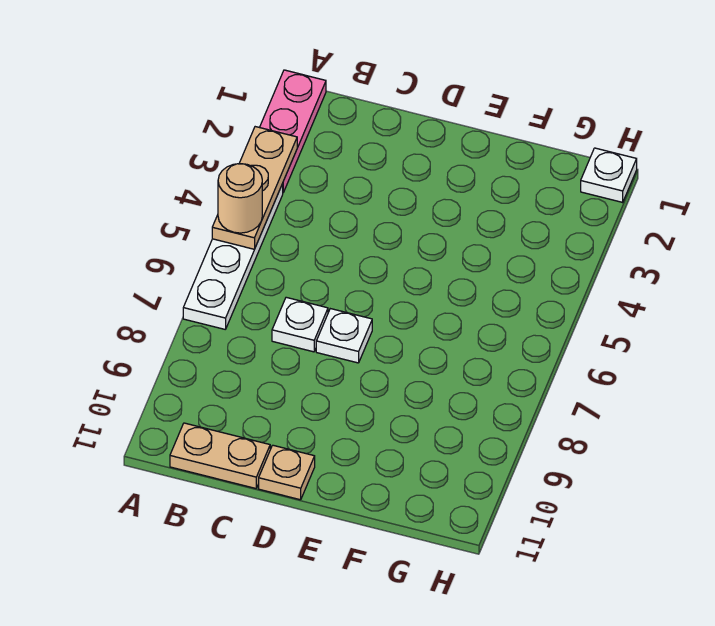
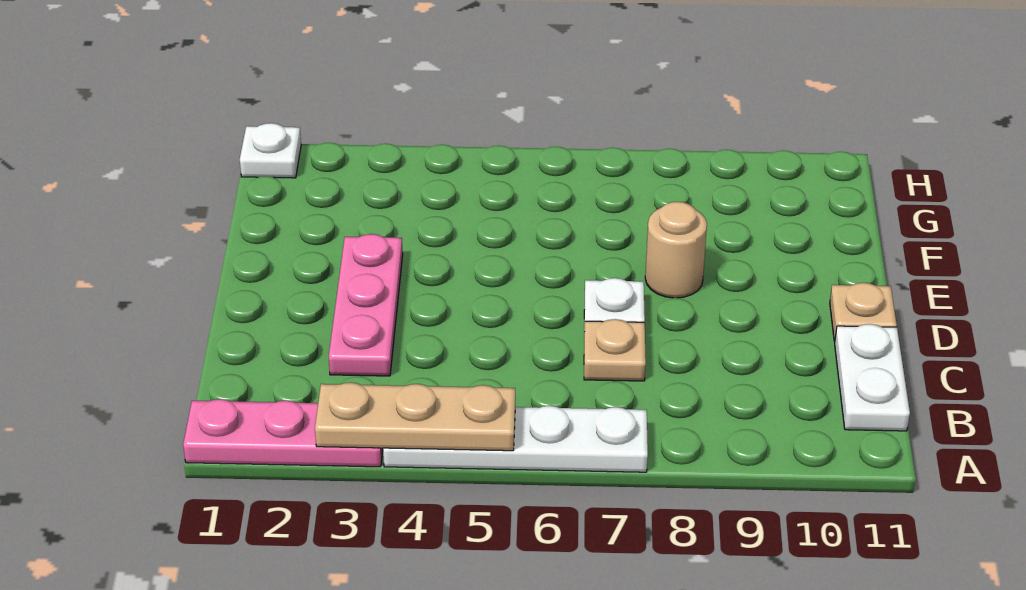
tan round brick A5 level 3 -> tan round brick E8 level 1
tan plate B11:C11 level 1 -> white plate B11:C11 level 1
none -> pink plate C3:E3 level 1
white plate C7 level 1 -> tan plate C7 level 1

